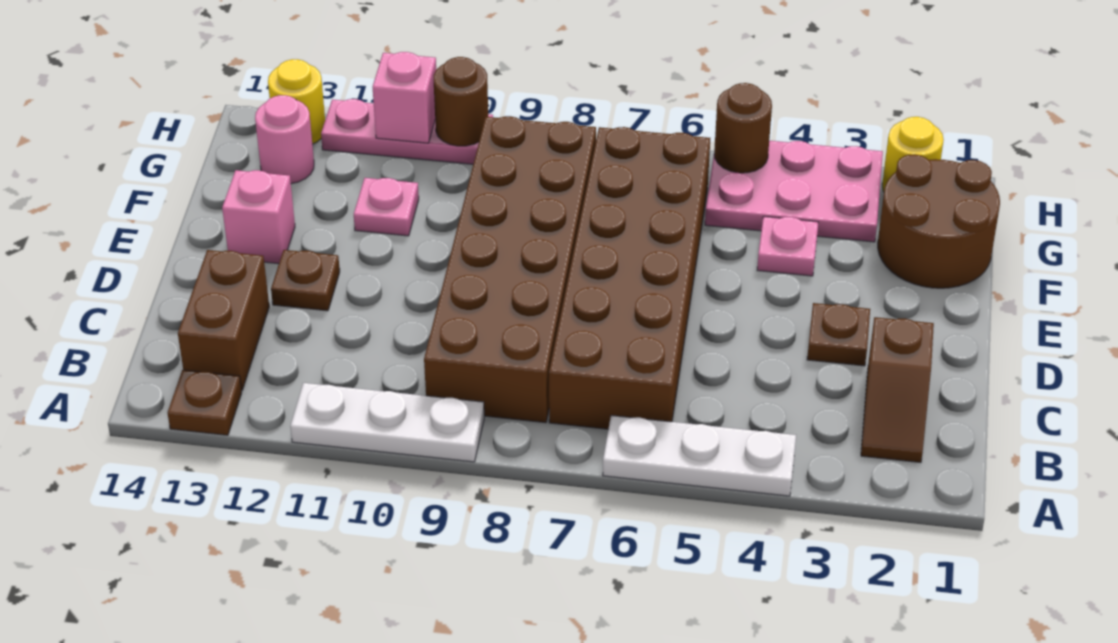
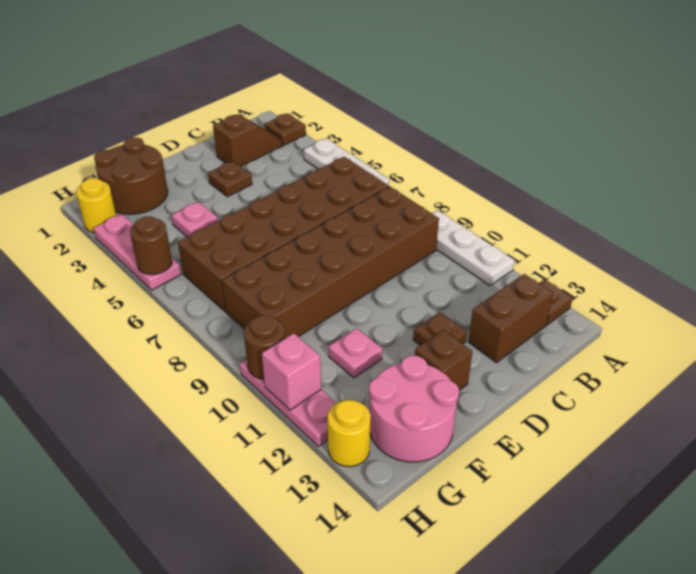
none -> brown plate A2 level 1
pink brick E13 level 1 -> brown brick E13 level 1
pink plate G3:H5 level 1 -> pink plate H3:H5 level 1
pink round brick G13 level 1 -> pink round brick F13:G14 level 1

